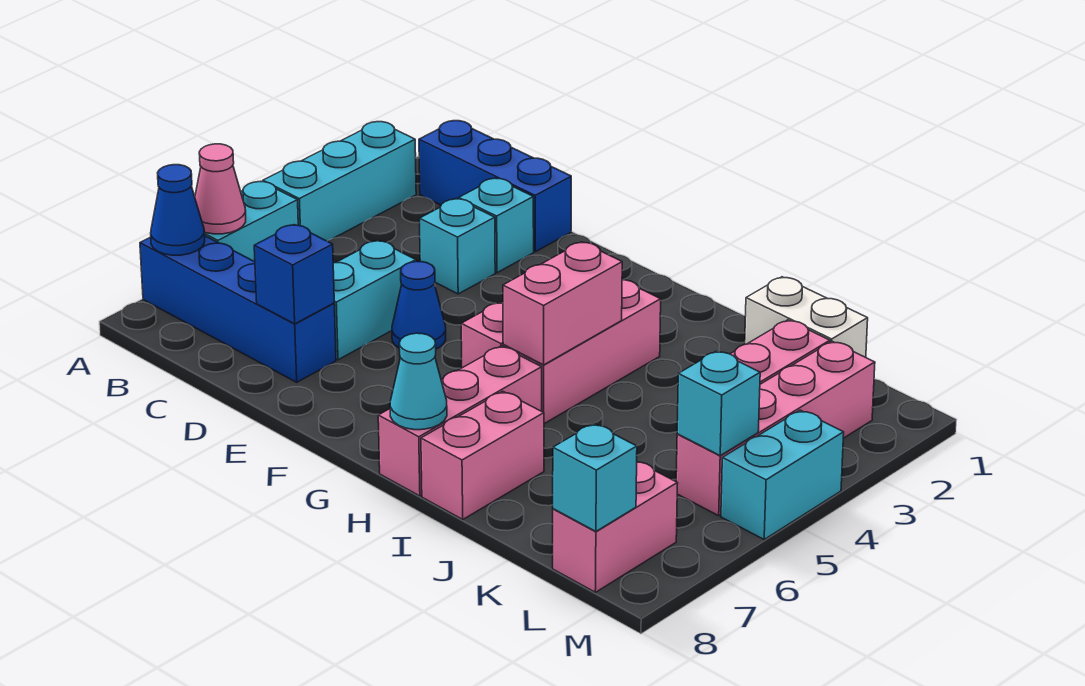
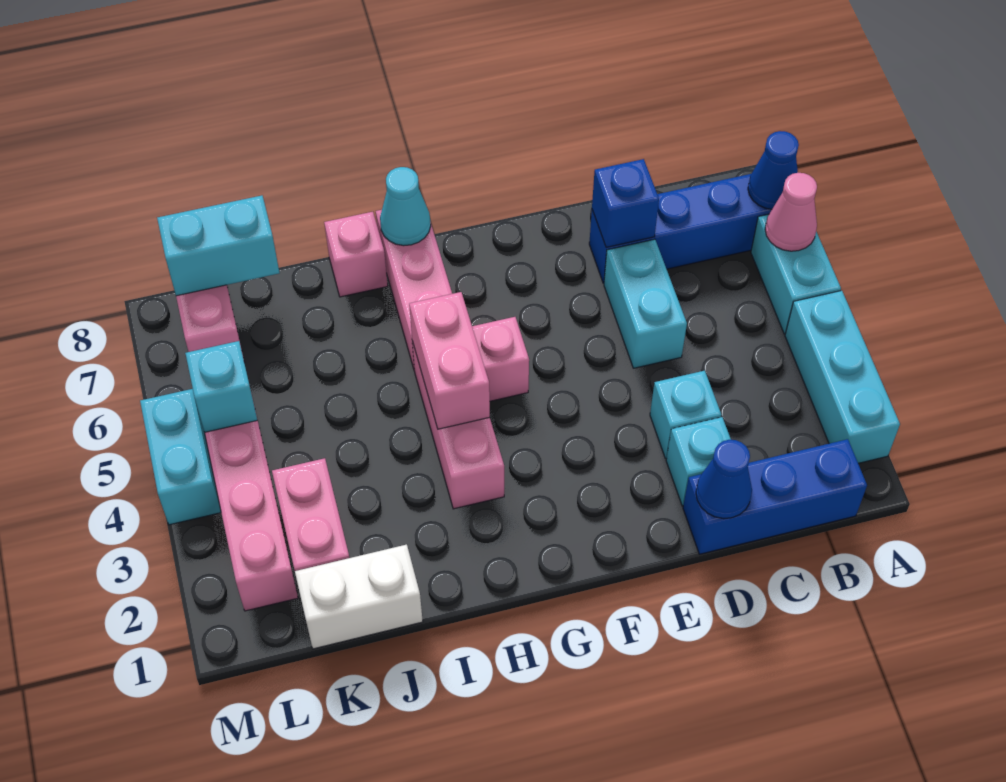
blue cone E5 level 1 -> blue cone D1 level 2
pink brick I7:I8 level 1 -> pink brick I8 level 1
cyan brick L8 level 2 -> cyan brick K8:L8 level 2

